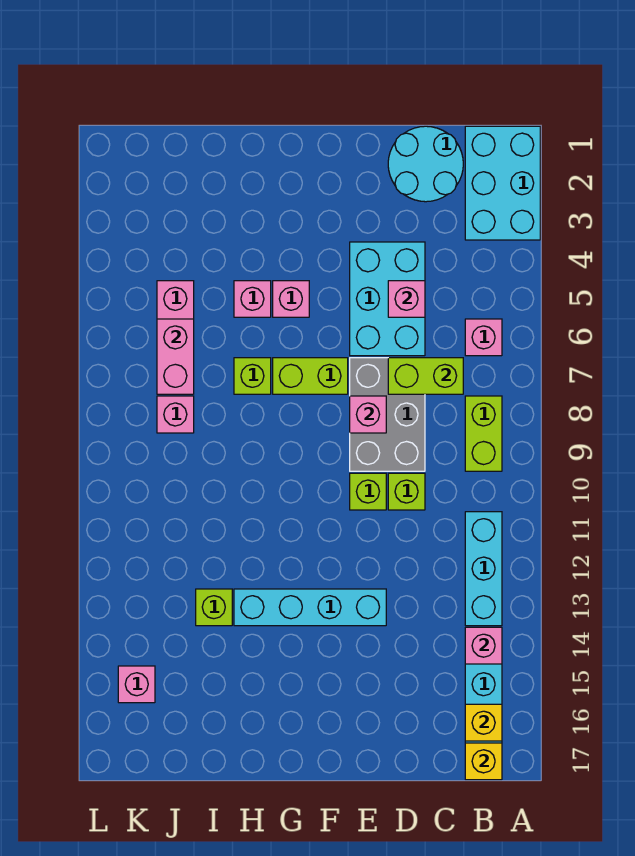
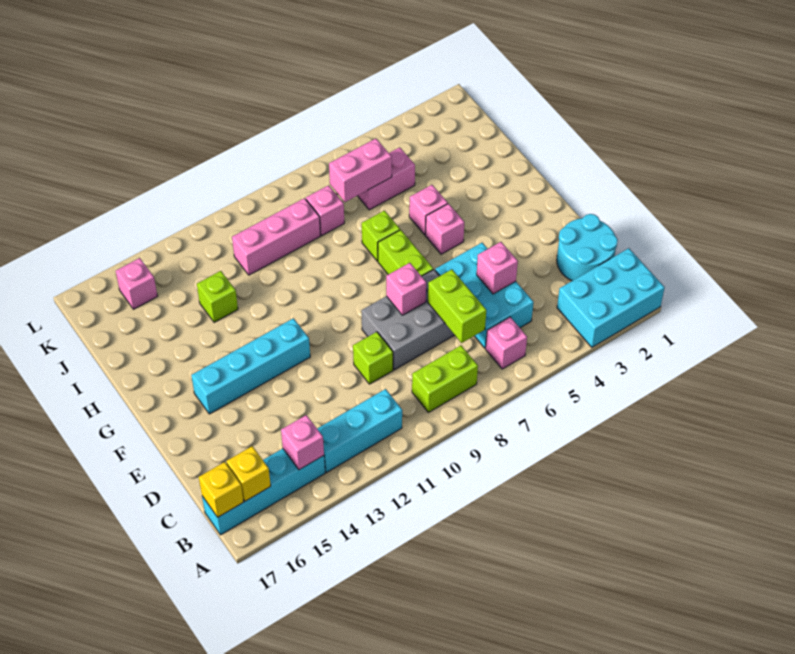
cyan brick D4:E6 level 1 -> cyan brick C5:E6 level 1
lime brick E10 level 1 -> none
cyan brick E13:H13 level 1 -> cyan brick F12:F15 level 1
none -> pink brick J9:J11 level 1

